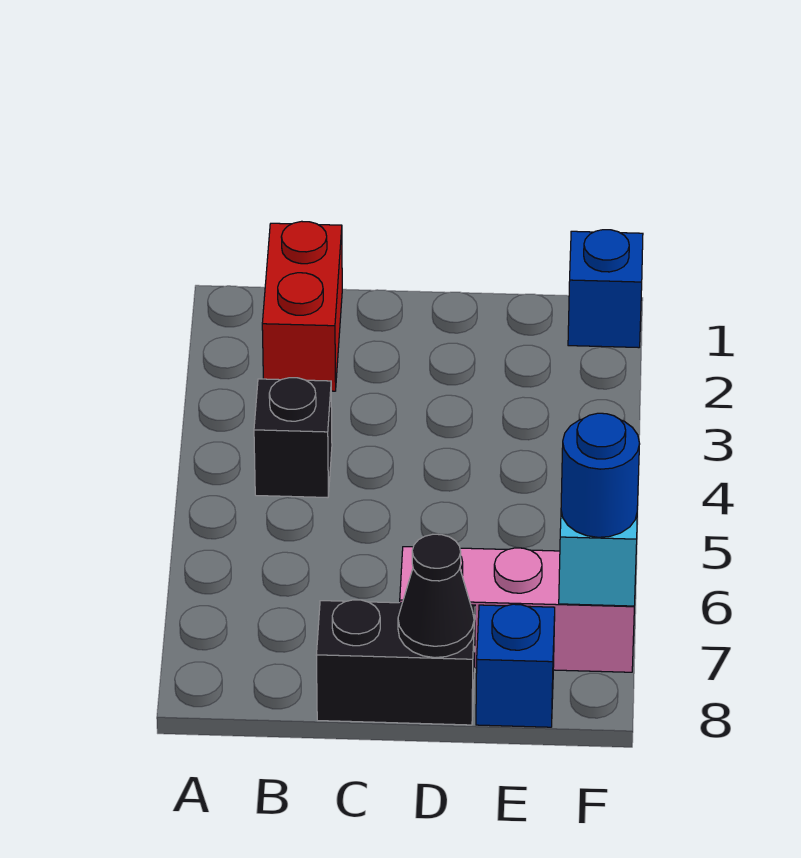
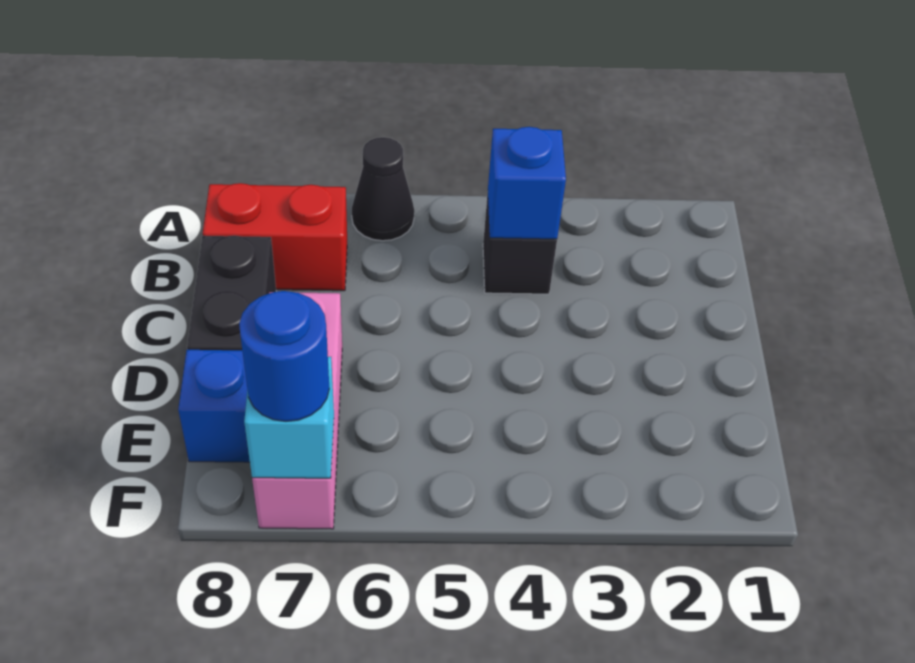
red brick B1:B2 level 1 -> red brick B7:B8 level 1
black cone D8 level 2 -> black cone A6 level 1
blue brick F1 level 1 -> blue brick B4 level 2

